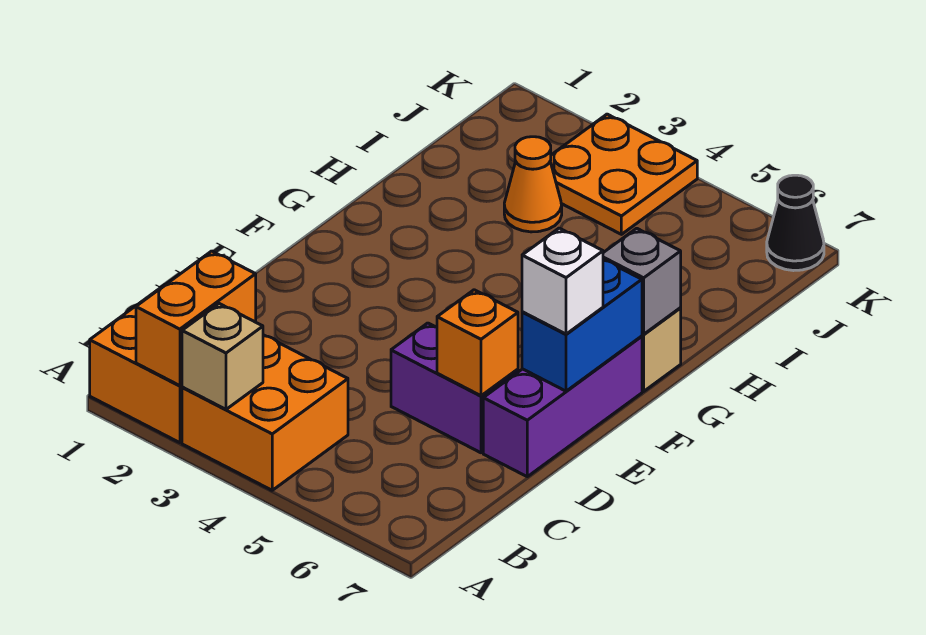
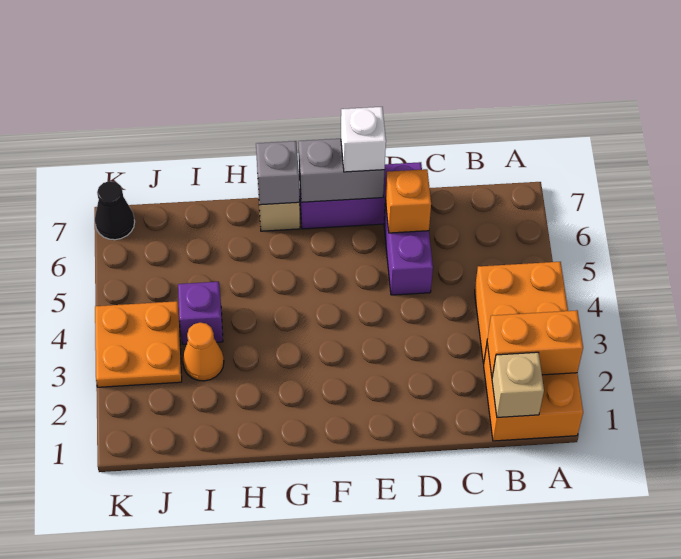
tan brick A3 level 2 -> tan brick B1 level 2
blue brick E7:F7 level 2 -> grey brick E7:F7 level 2
none -> purple brick I4 level 1

